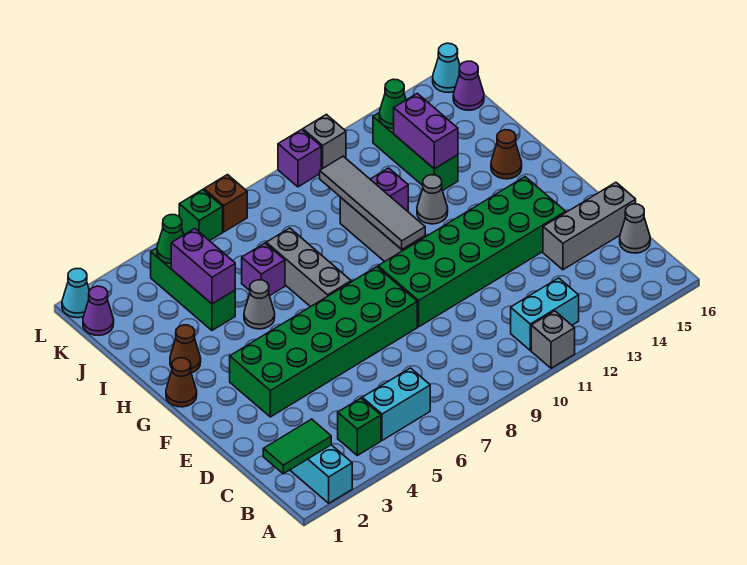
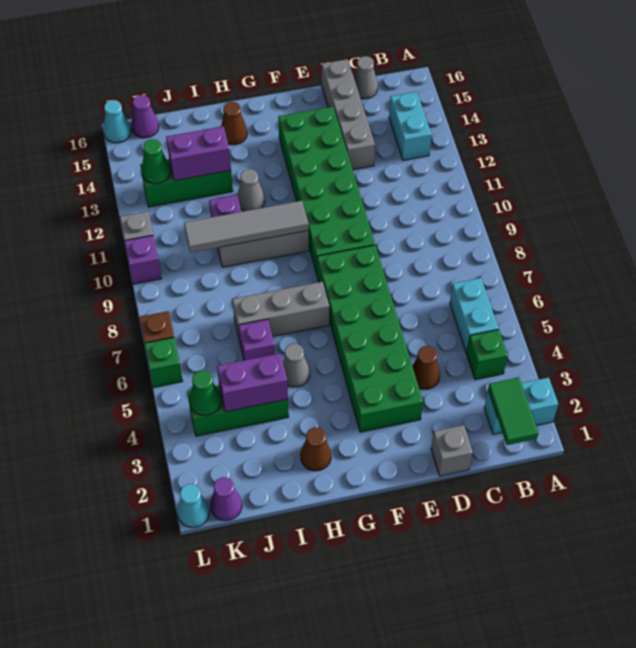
grey brick A11 level 1 -> grey brick D1 level 1
cyan brick B11:B12 level 1 -> cyan brick B13:B14 level 1
grey brick D14:D16 level 1 -> grey brick D13:D16 level 1
brown cone G1 level 1 -> brown cone D4 level 1

